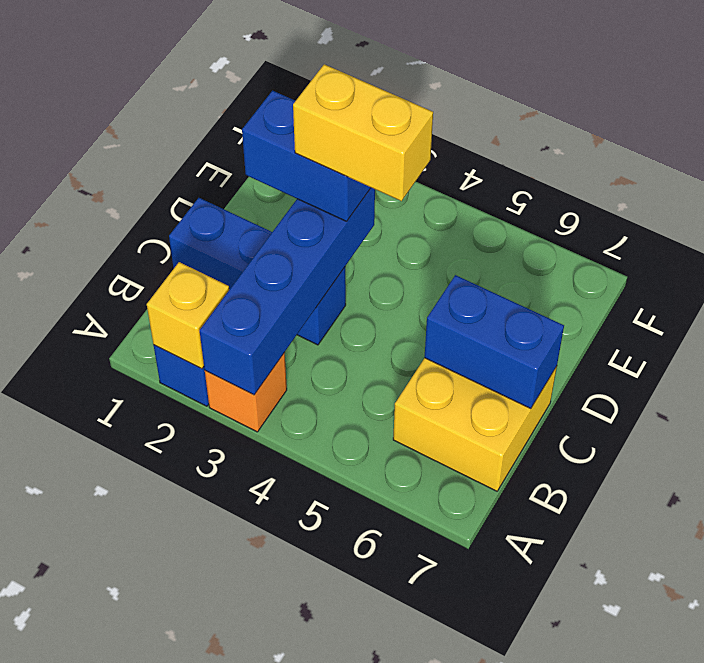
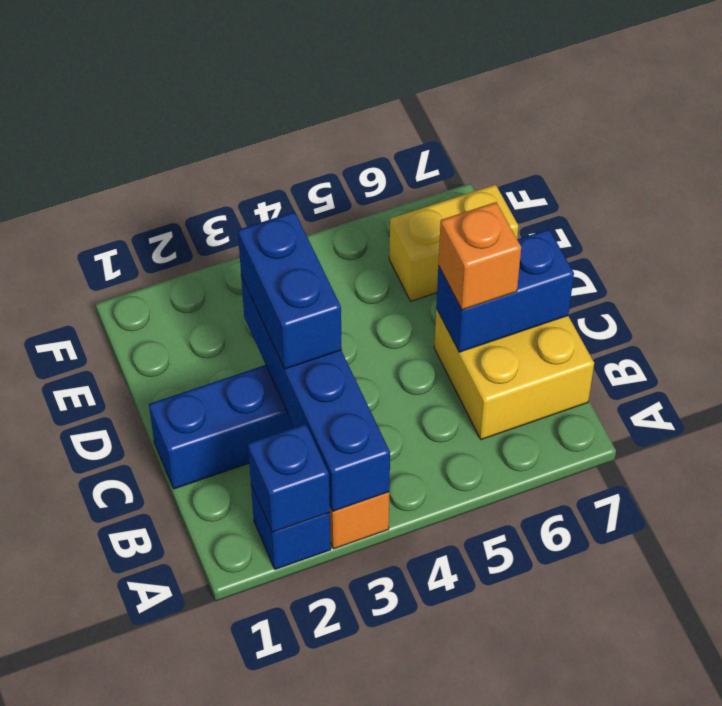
yellow brick A2 level 2 -> blue brick A2 level 2
none -> orange brick C6 level 3
blue brick D2:D3 level 3 -> blue brick C3:D3 level 3
yellow brick D3:D4 level 4 -> yellow brick E6:E7 level 1

